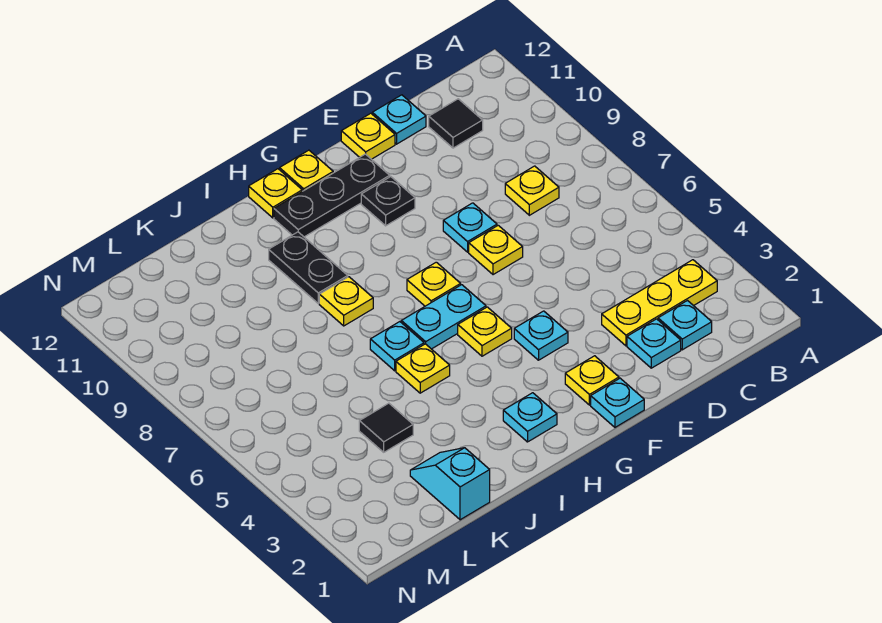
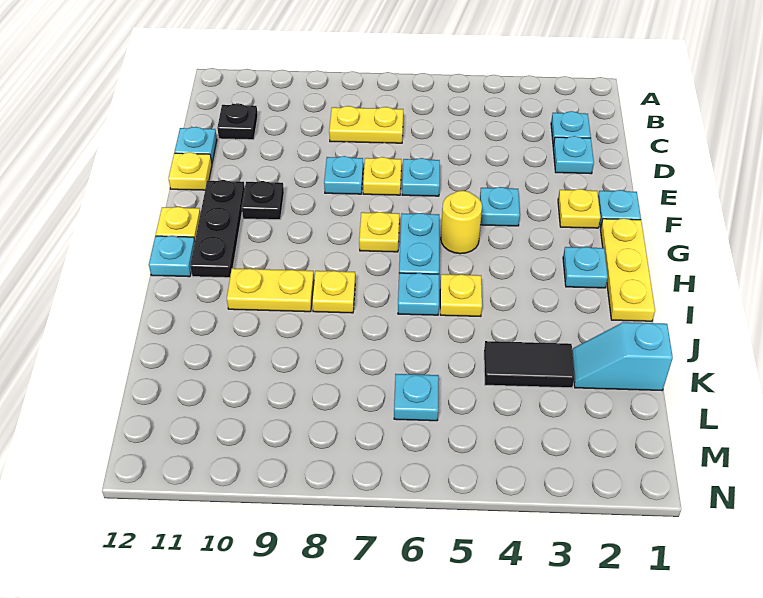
yellow plate B3:D3 level 1 -> yellow plate G1:I1 level 1
yellow plate C8 level 1 -> yellow plate C7:C8 level 1
black tile C11 level 1 -> black plate C11 level 1
none -> cyan plate E6 level 1
yellow plate G5 level 1 -> yellow round brick G5 level 1
yellow plate H12 level 1 -> cyan plate H12 level 1
black plate I9:I10 level 1 -> yellow plate I9:I10 level 1
black tile K4 level 1 -> black tile K3:K4 level 1
none -> cyan plate L6 level 1

